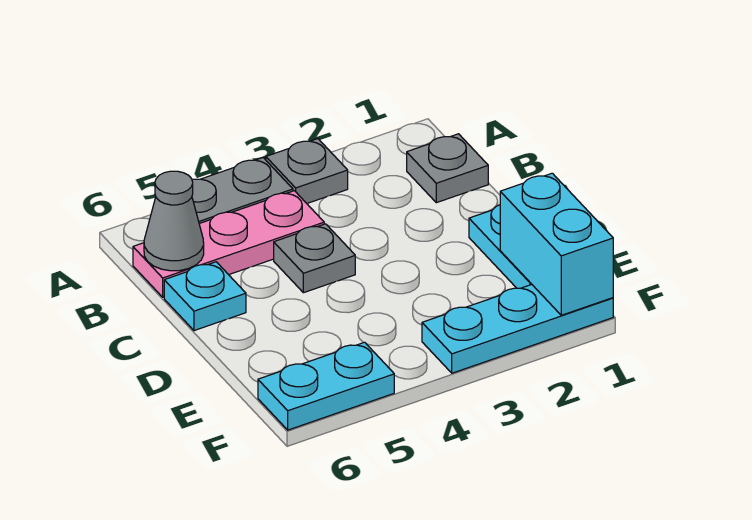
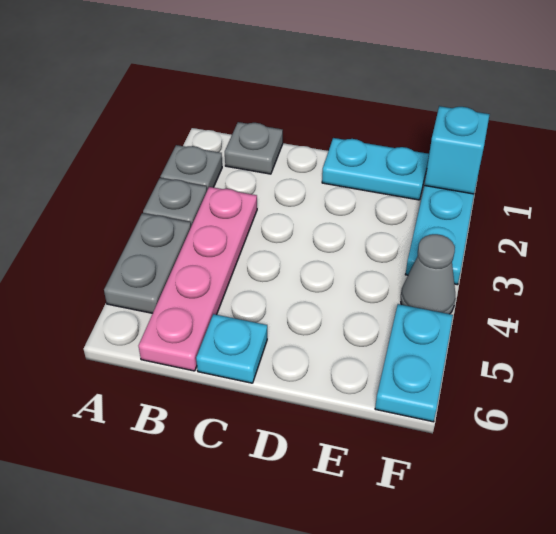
pink plate B4:B6 level 1 -> pink plate B3:B6 level 1
grey cone B6 level 2 -> grey cone F4 level 1
grey plate C4 level 1 -> grey plate A2 level 1
cyan brick E1:F1 level 2 -> cyan brick F1 level 2

